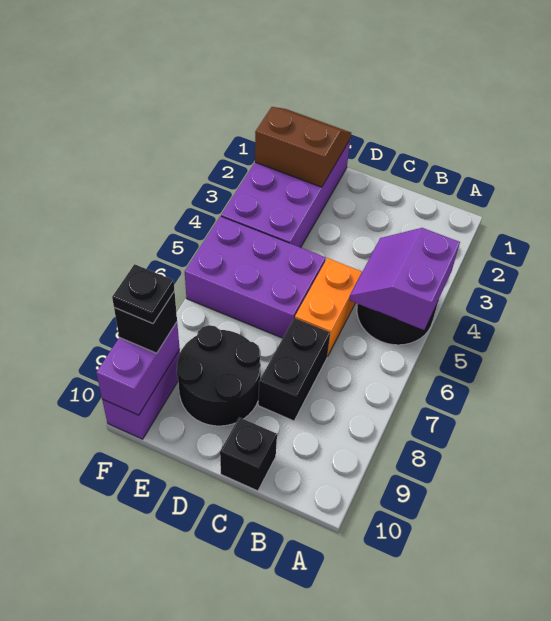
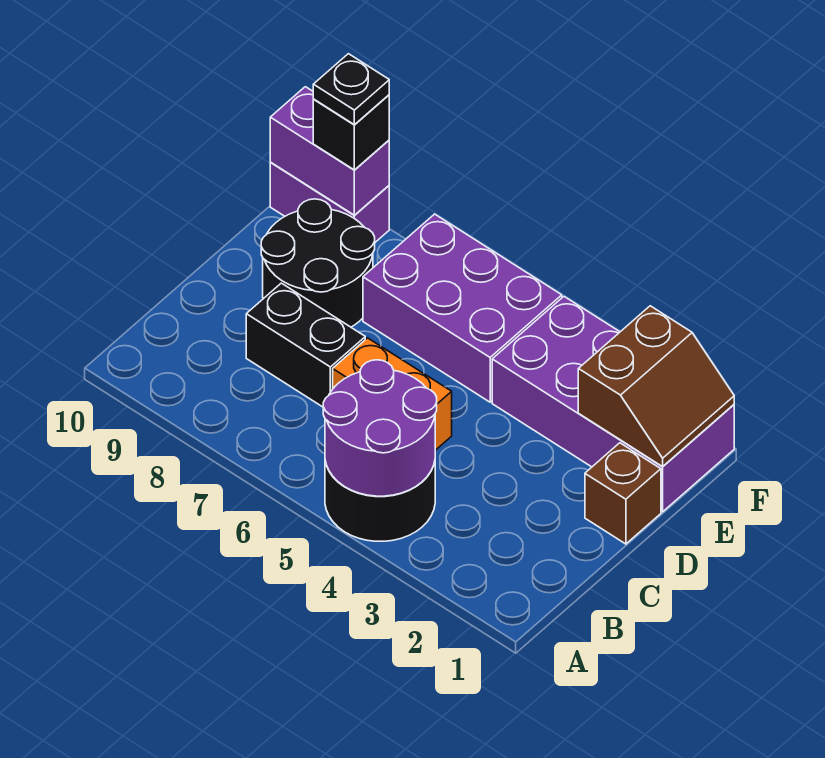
purple slope A4:B5 level 2 top A -> purple round brick A4:B5 level 2
black brick C10 level 1 -> none
none -> brown brick D1 level 1
purple brick D5:F6 level 1 -> purple brick E5:F7 level 1

